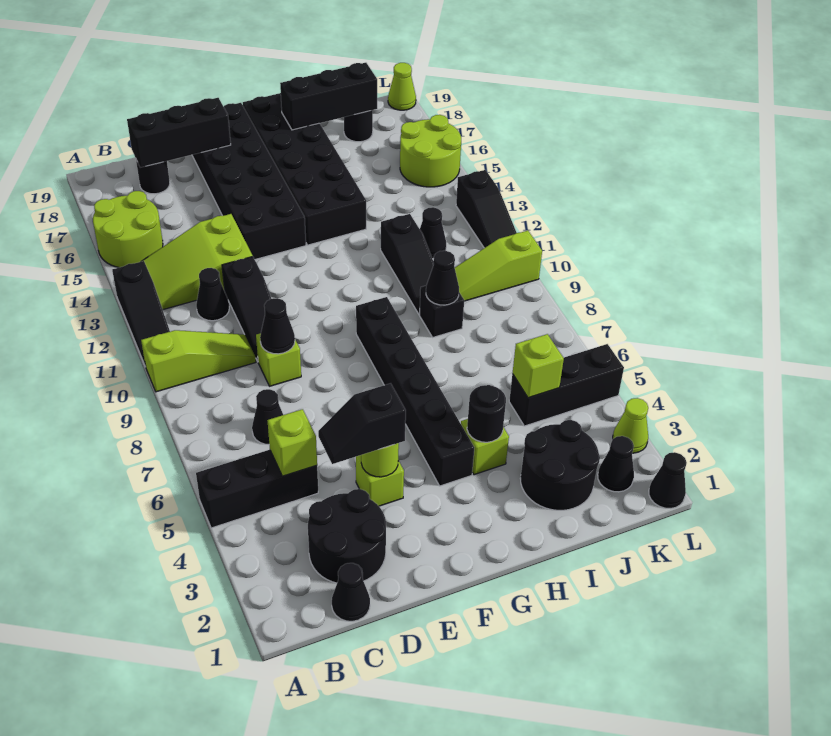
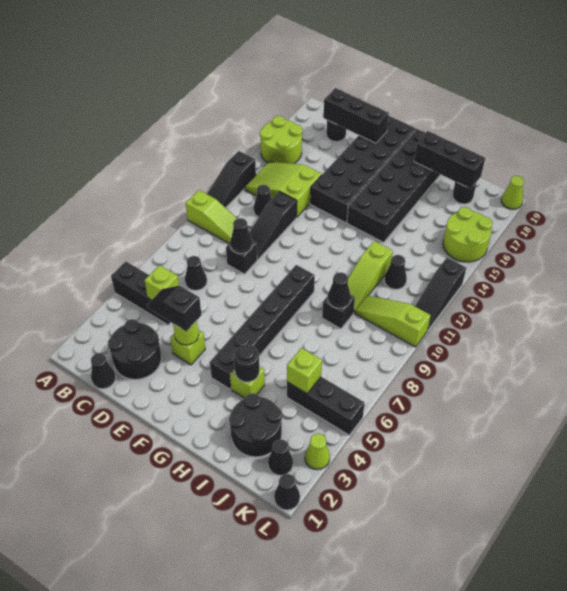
lime brick D9 level 1 -> black brick D9 level 1
black slope I10:I12 level 1 top 12 -> lime slope I10:I12 level 1 top 12

